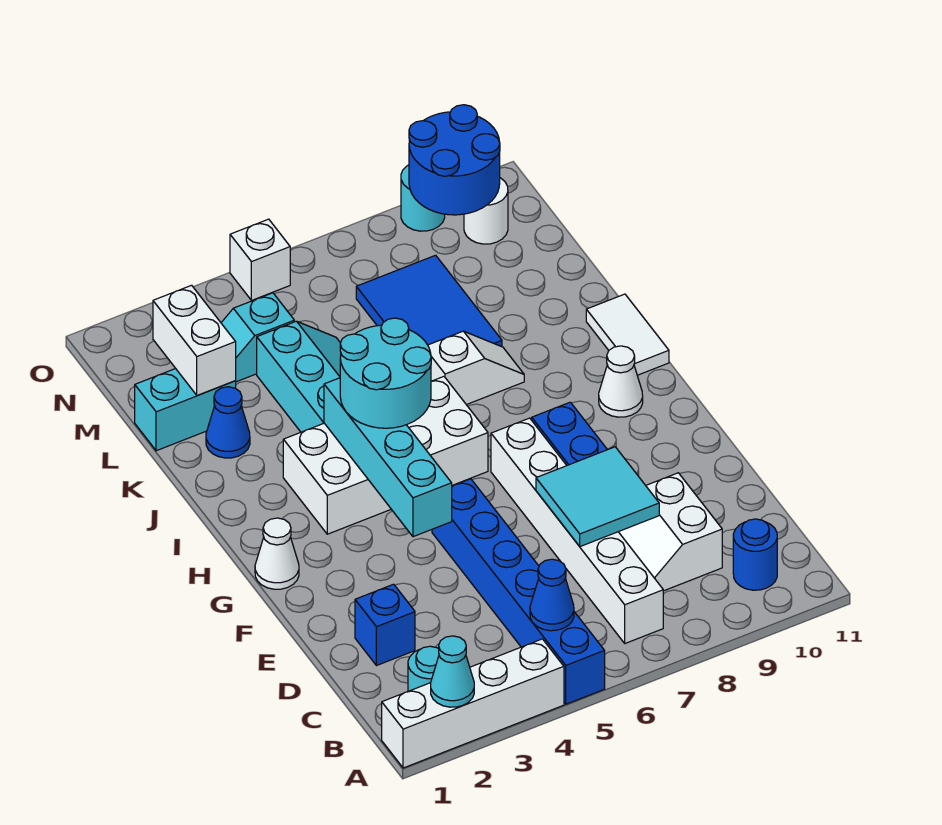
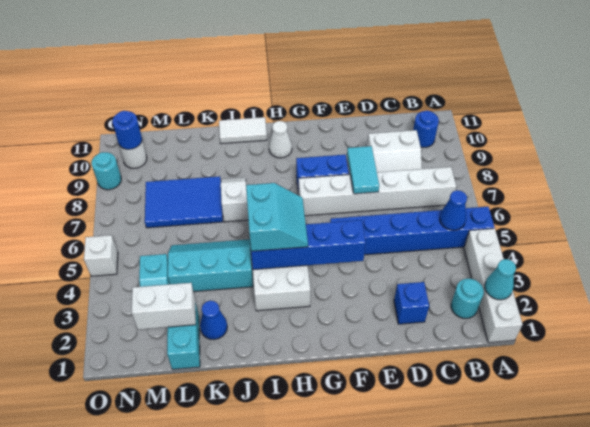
cyan tile D7:E8 level 2 -> cyan tile E7:E8 level 2
cyan brick F4:I4 level 2 -> blue brick F4:I4 level 2
white cone G1 level 1 -> none
cyan round brick H4:I5 level 3 -> cyan slope H4:I5 level 3 top I
blue round brick N9:O10 level 2 -> blue round brick N10 level 2

